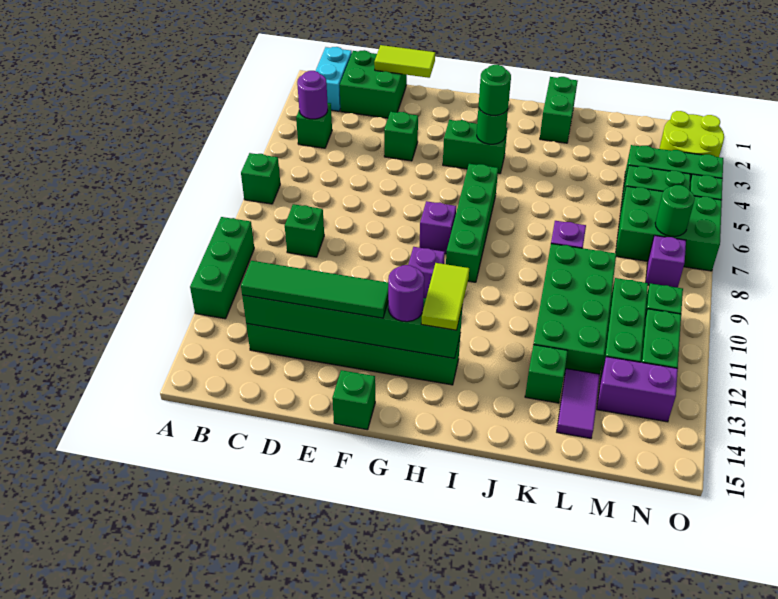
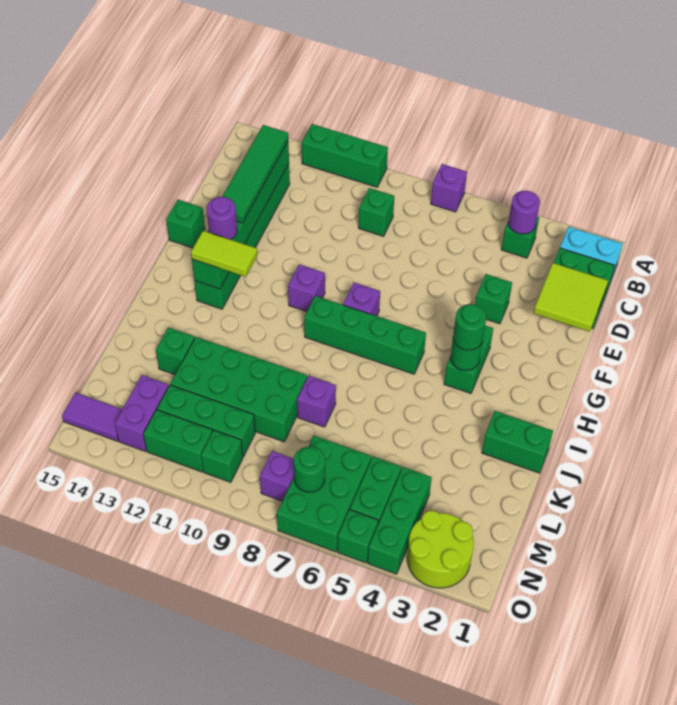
green brick A7 level 1 -> purple brick A7 level 1
lime tile D1:E1 level 2 -> lime tile D1:E2 level 2
purple tile L13:L14 level 1 -> purple tile N14:N15 level 1

